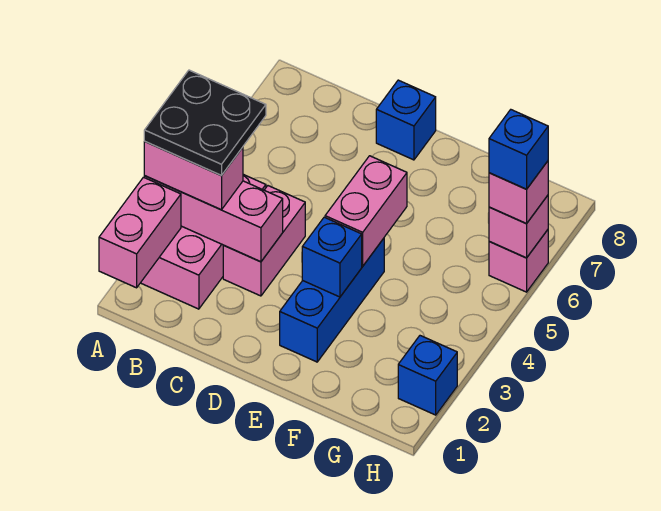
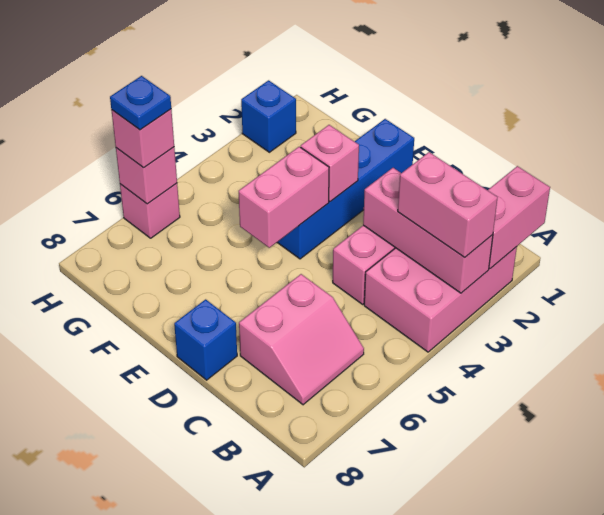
black plate A3:B4 level 4 -> none
none -> pink slope B6:C7 level 1 top C
blue brick E2:E4 level 1 -> blue brick E1:E4 level 1
blue brick E3 level 2 -> pink brick E3 level 2
blue brick H6 level 4 -> blue plate H6 level 4

